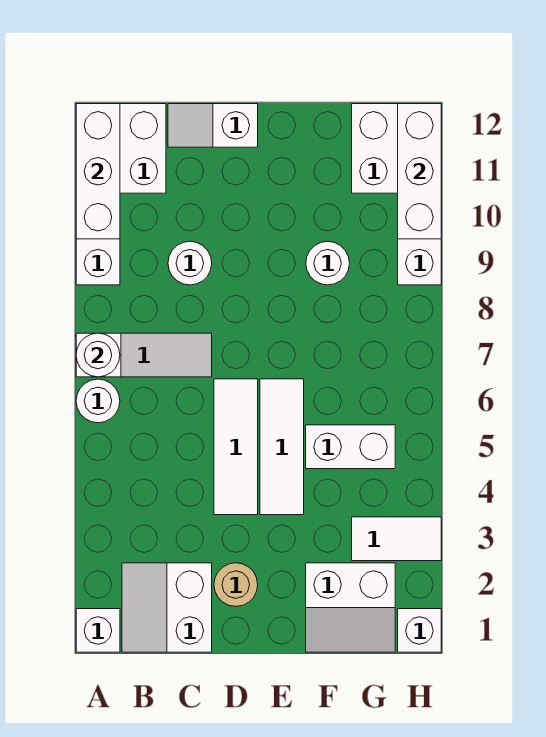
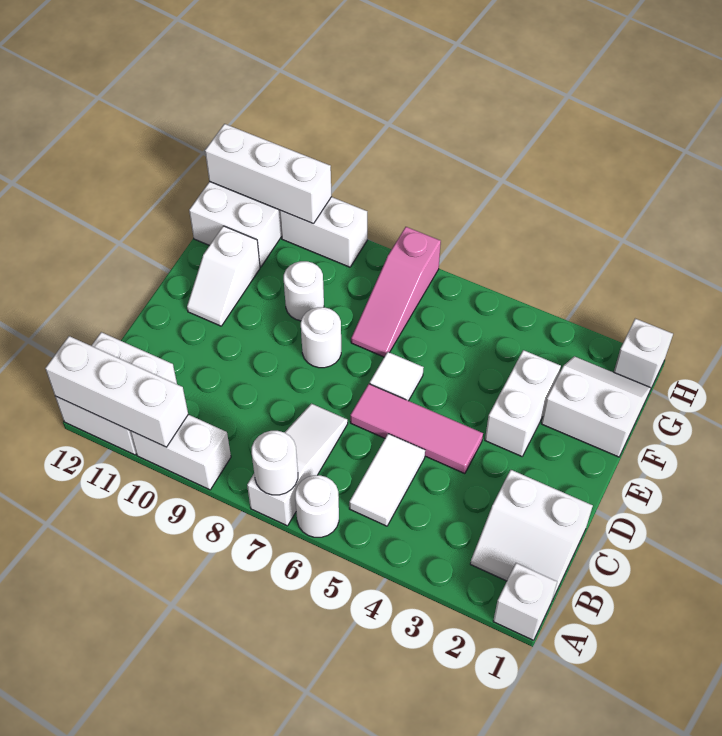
white round brick C9 level 1 -> white round brick E8 level 1
white slope C12:D12 level 1 top D -> white slope E11:F11 level 1 top F
tan round brick D2 level 1 -> none
white tile D4:D6 level 1 -> pink tile D4:D6 level 1
white tile E4:E6 level 1 -> white tile E6 level 1
white slope F1:G2 level 1 top 2 -> white slope F1:G2 level 1 top F
white brick F5:G5 level 1 -> white brick E3:F3 level 1
none -> pink slope F7:H7 level 1 top H
white tile G3:H3 level 1 -> white tile B5:C5 level 1

